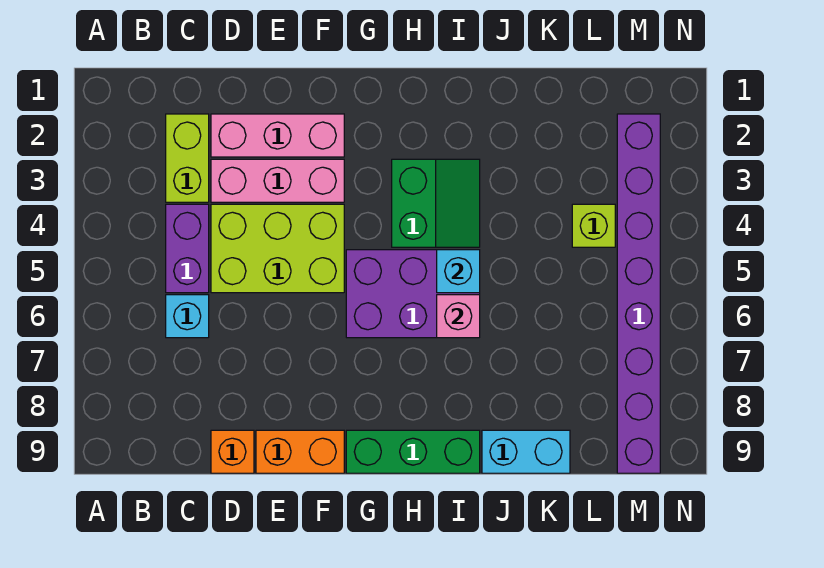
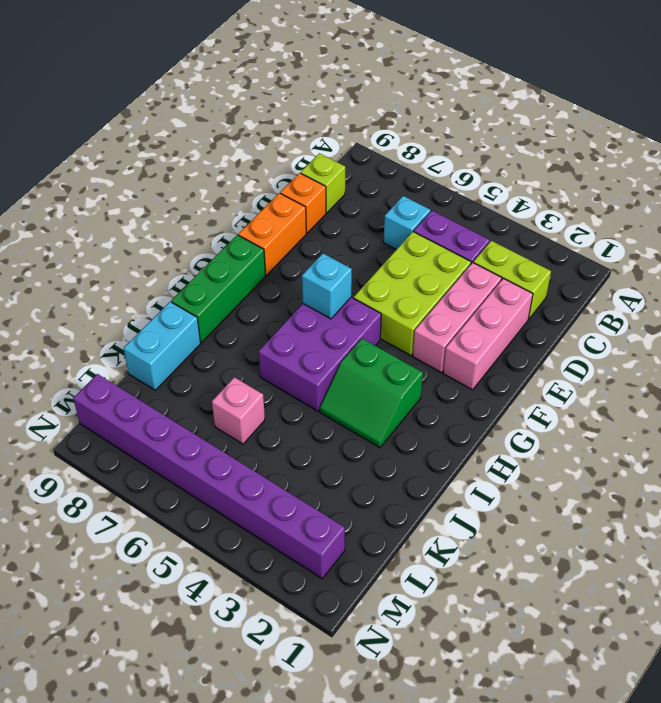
cyan brick I5 level 2 -> cyan brick G6 level 2
pink brick I6 level 2 -> pink brick K6 level 1
lime brick L4 level 1 -> lime brick C9 level 1

